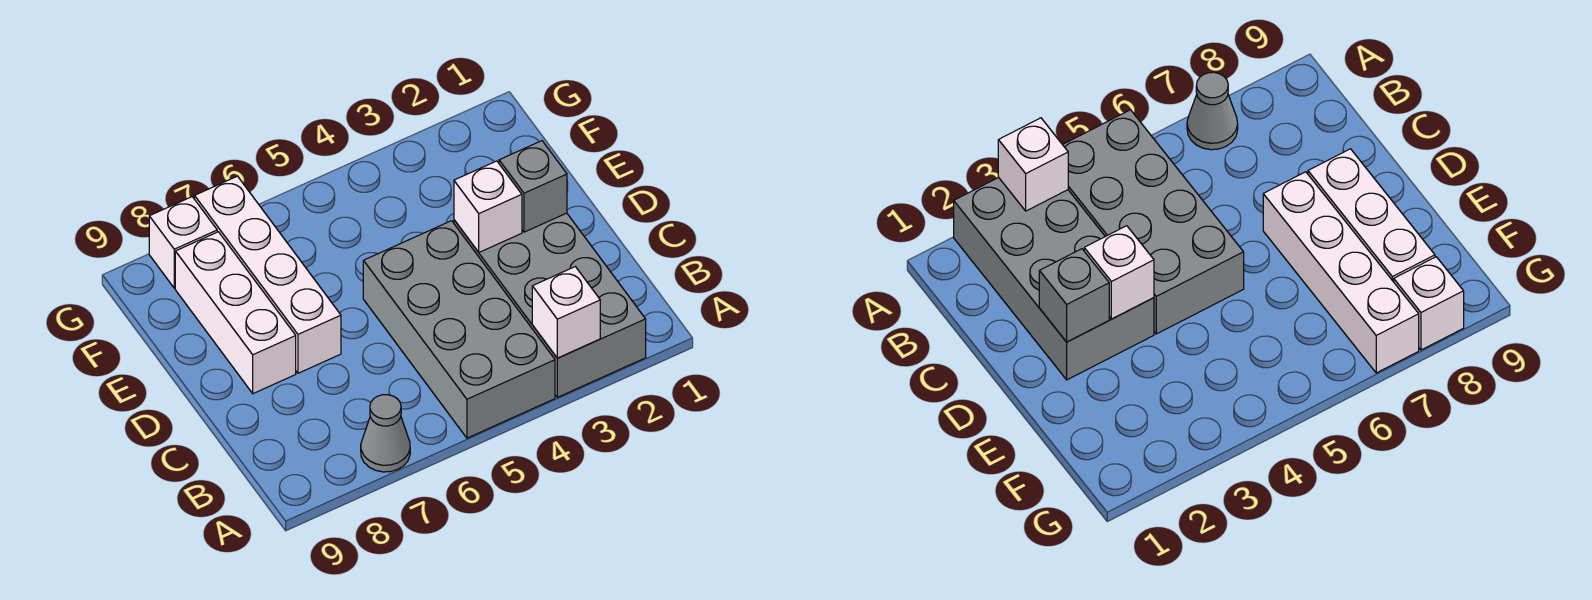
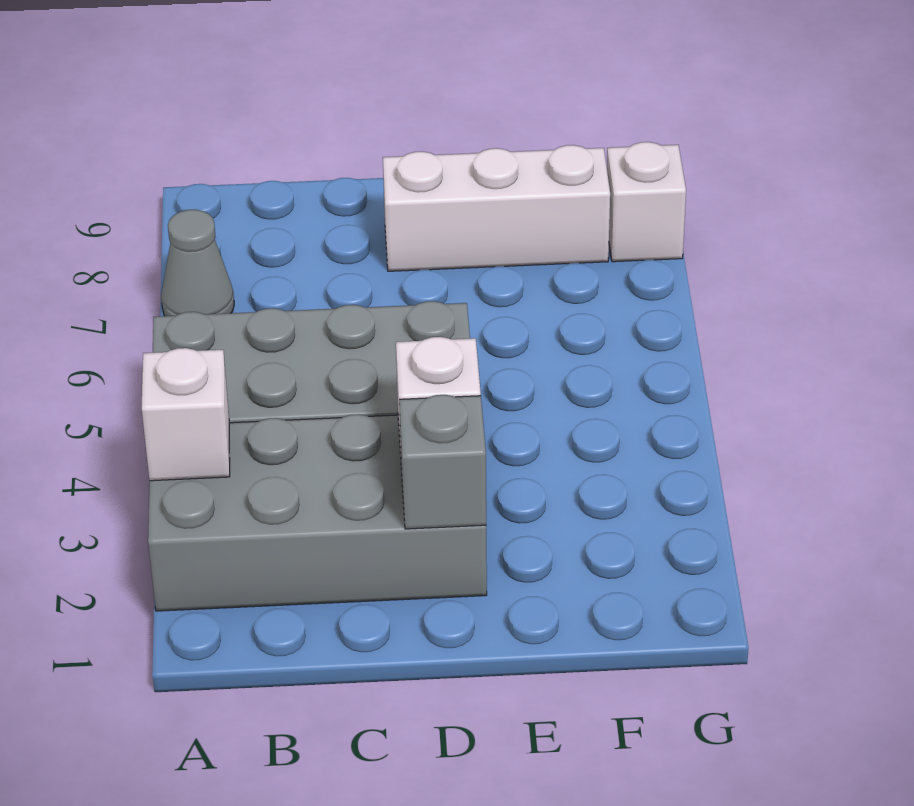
white brick D7:G7 level 1 -> none

